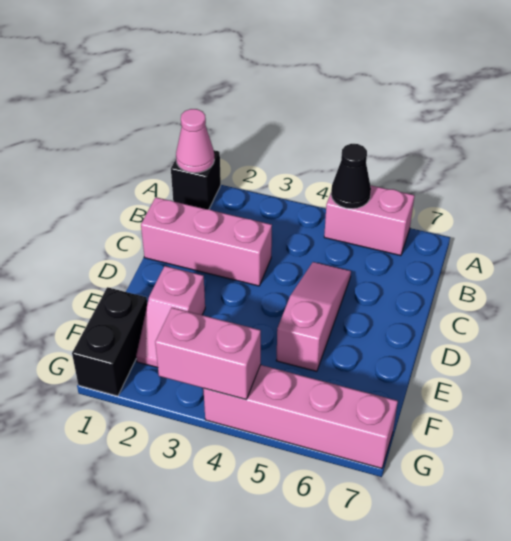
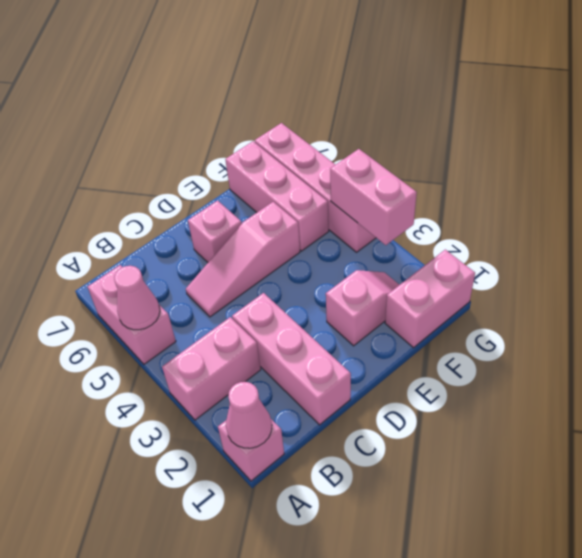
black brick A1 level 1 -> pink brick A1 level 1
none -> pink brick A3:B3 level 1
black cone A5 level 2 -> pink cone A5 level 2
none -> pink brick D6 level 1
black brick F1:G1 level 1 -> pink brick F1:G1 level 1
none -> pink brick F5:F7 level 1

